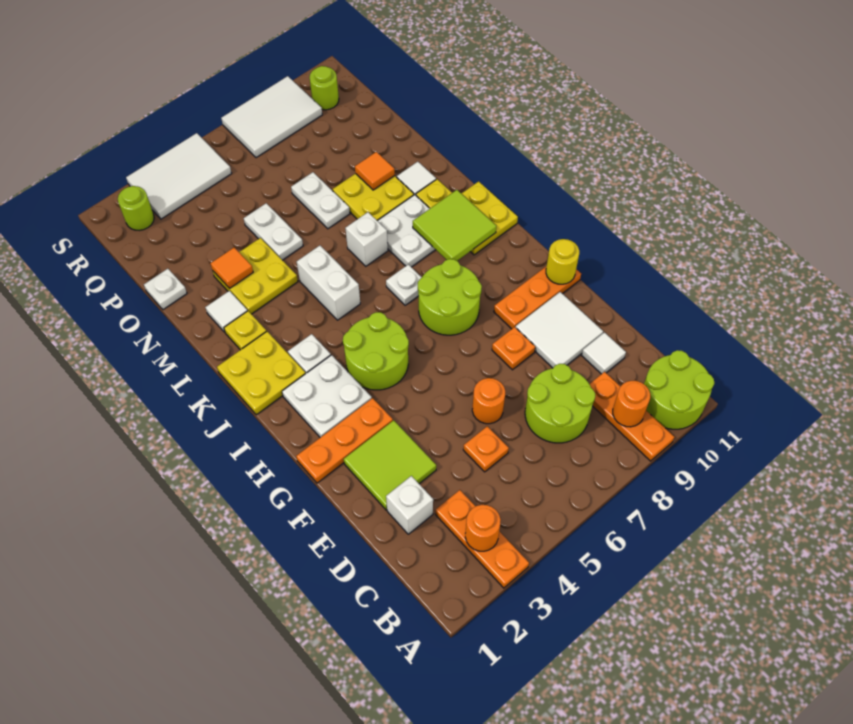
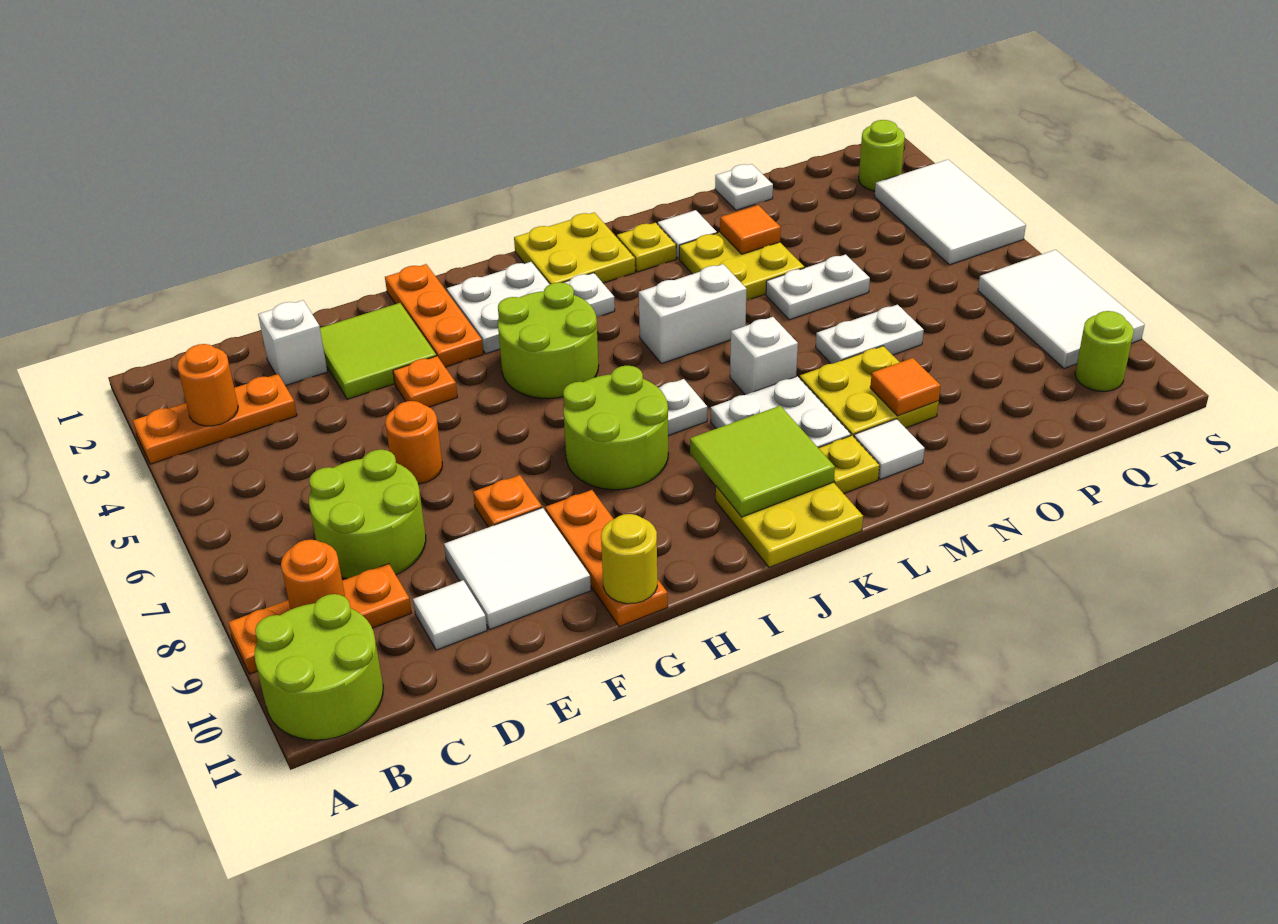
orange plate D5 level 1 -> orange plate F4 level 1

